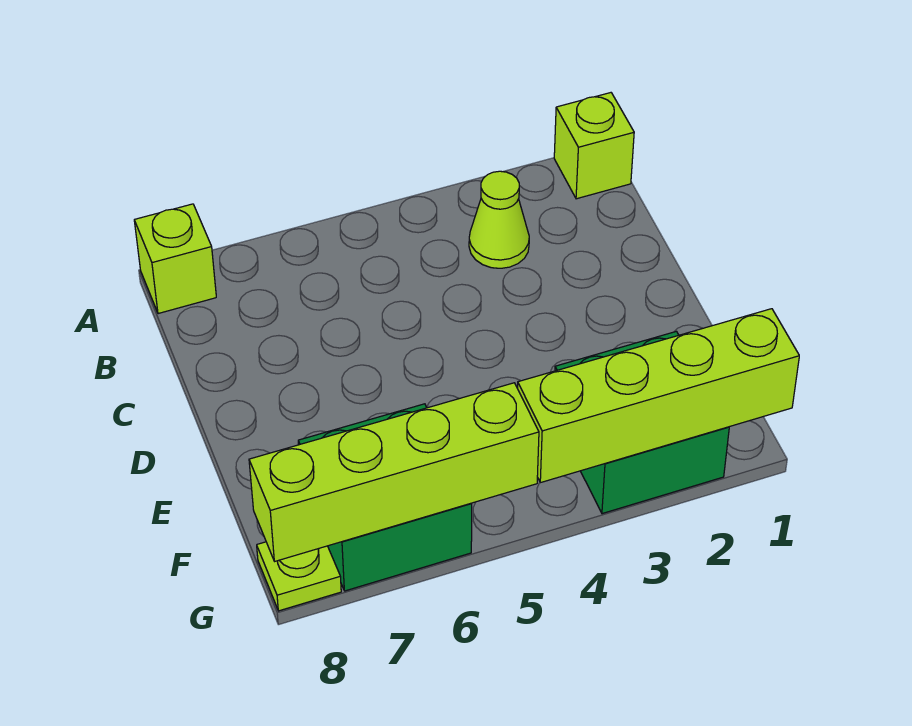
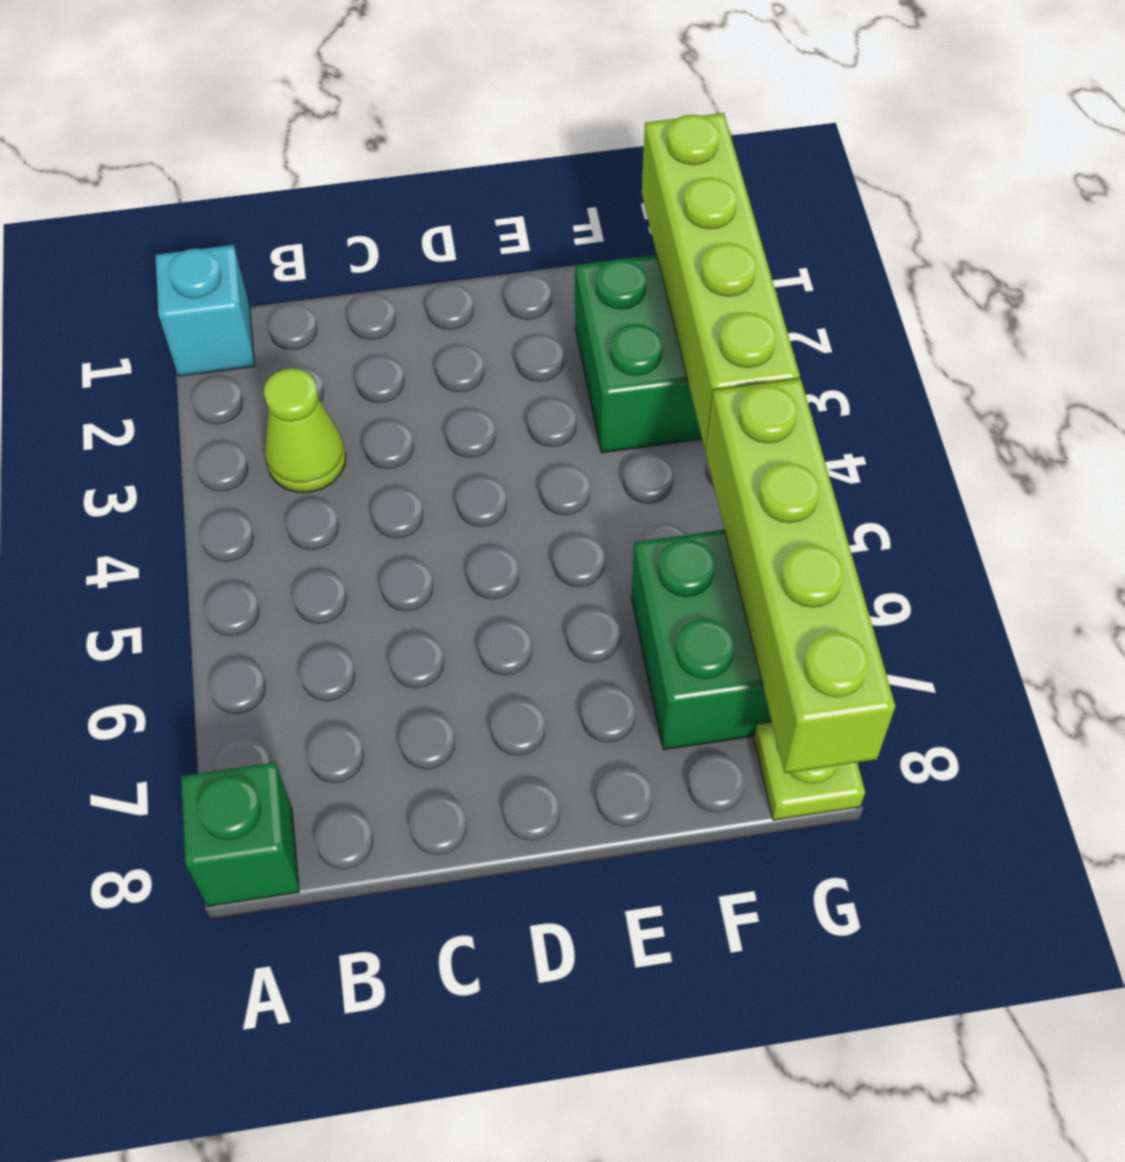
lime brick A1 level 1 -> cyan brick A1 level 1
lime brick A8 level 1 -> green brick A8 level 1

